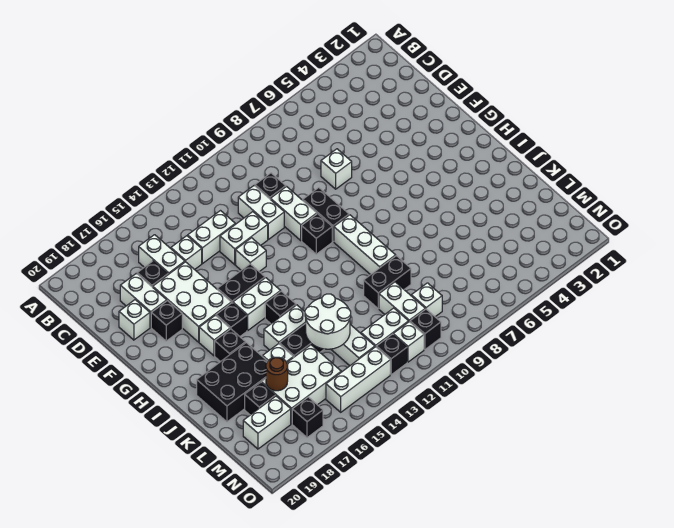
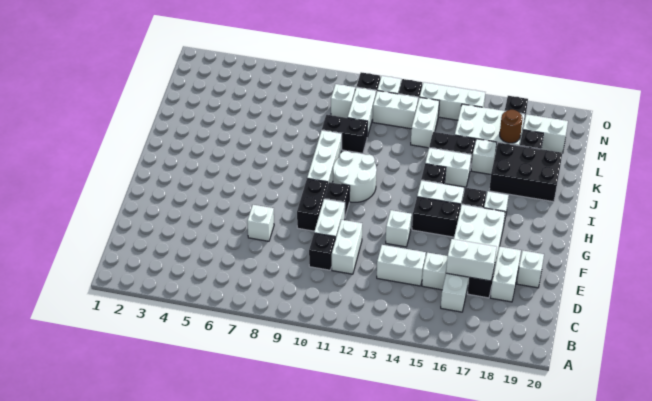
white brick E12:E13 level 1 -> white brick D16:D17 level 2
black brick F18 level 1 -> none
black brick I17 level 1 -> none
white round brick K13:L14 level 2 -> white round brick H10:I11 level 1

